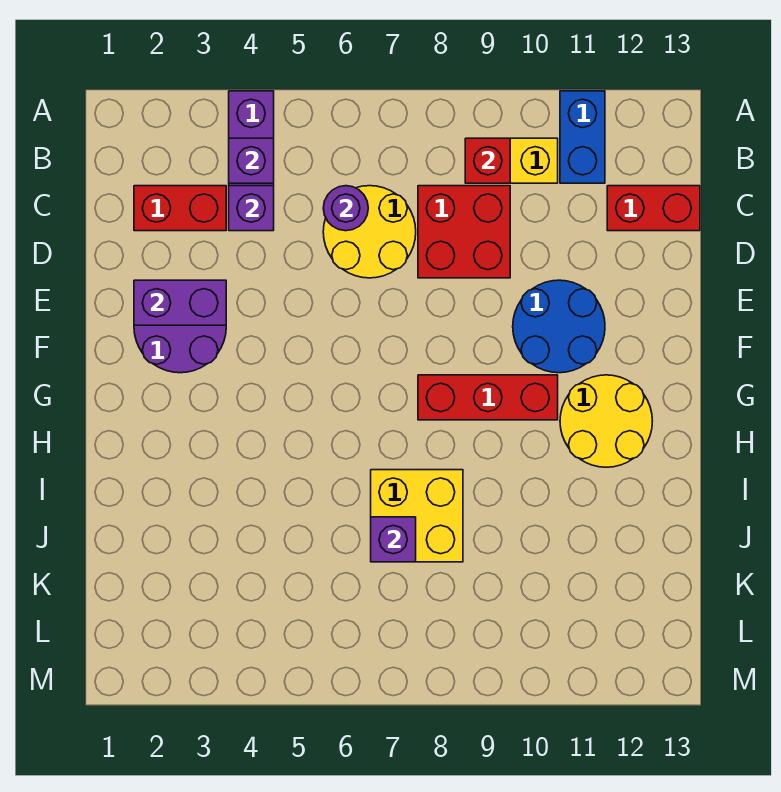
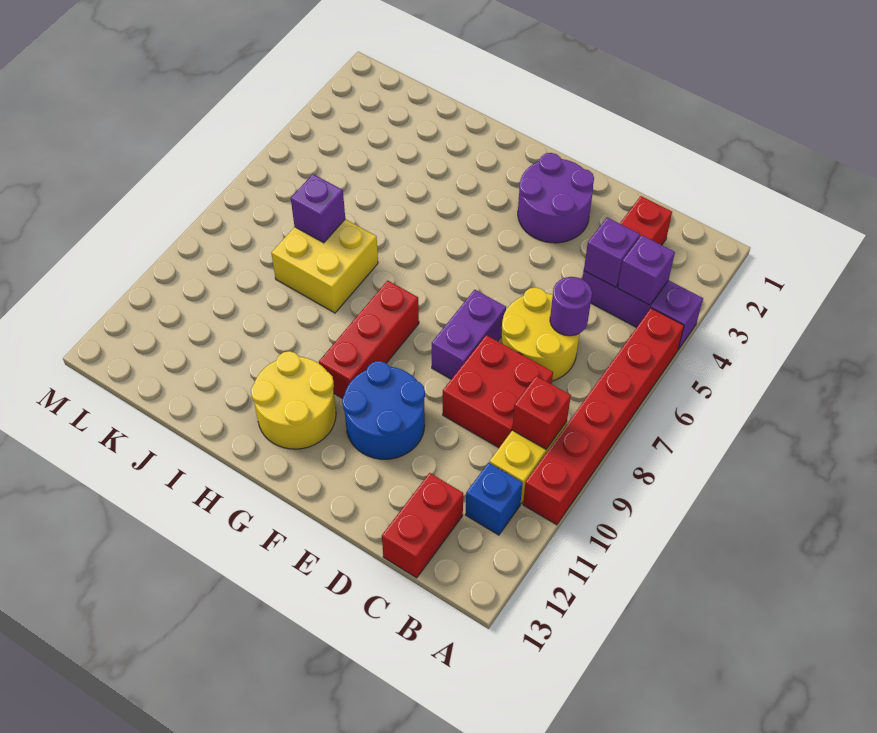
none -> red brick A5:A10 level 1
blue brick A11:B11 level 1 -> blue brick B11 level 1
purple brick E2:E3 level 2 -> purple brick E7:E8 level 1

